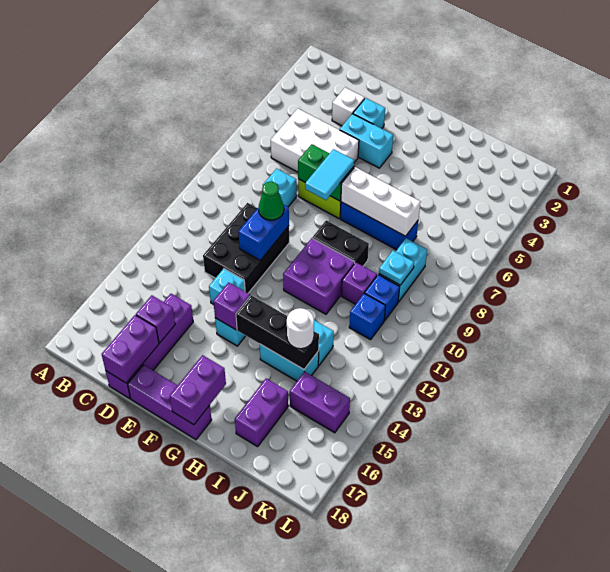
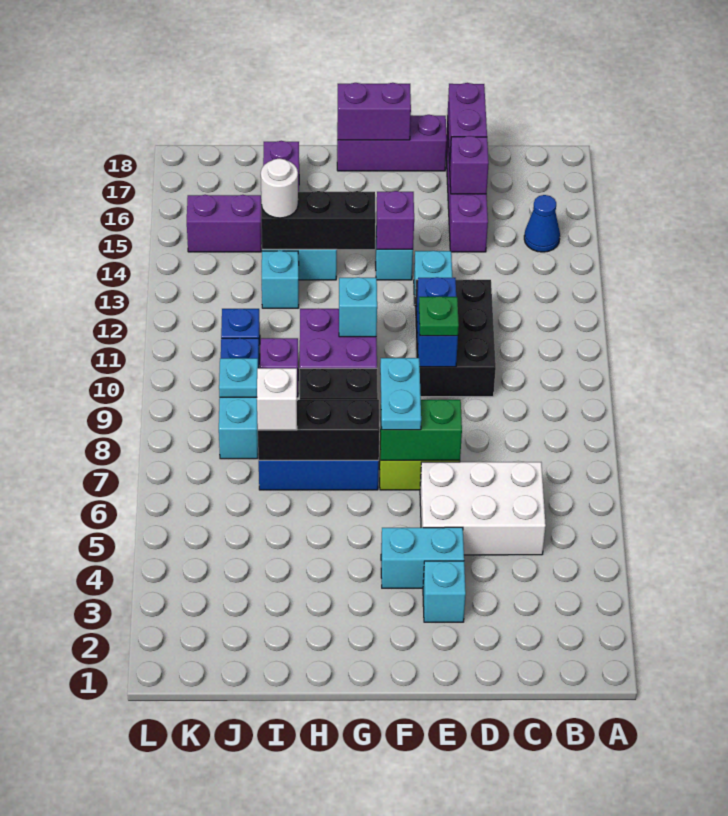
none -> blue cone B15 level 1
white brick D3 level 1 -> white brick I7 level 3
cyan brick D8 level 1 -> cyan brick G11 level 2
green cone E10 level 3 -> green plate E10 level 3
cyan tile F7:F8 level 3 -> cyan plate F7:F8 level 3
white brick G7:I7 level 2 -> black brick G7:I7 level 2
purple brick G17:G18 level 2 -> purple brick F18:G18 level 2

